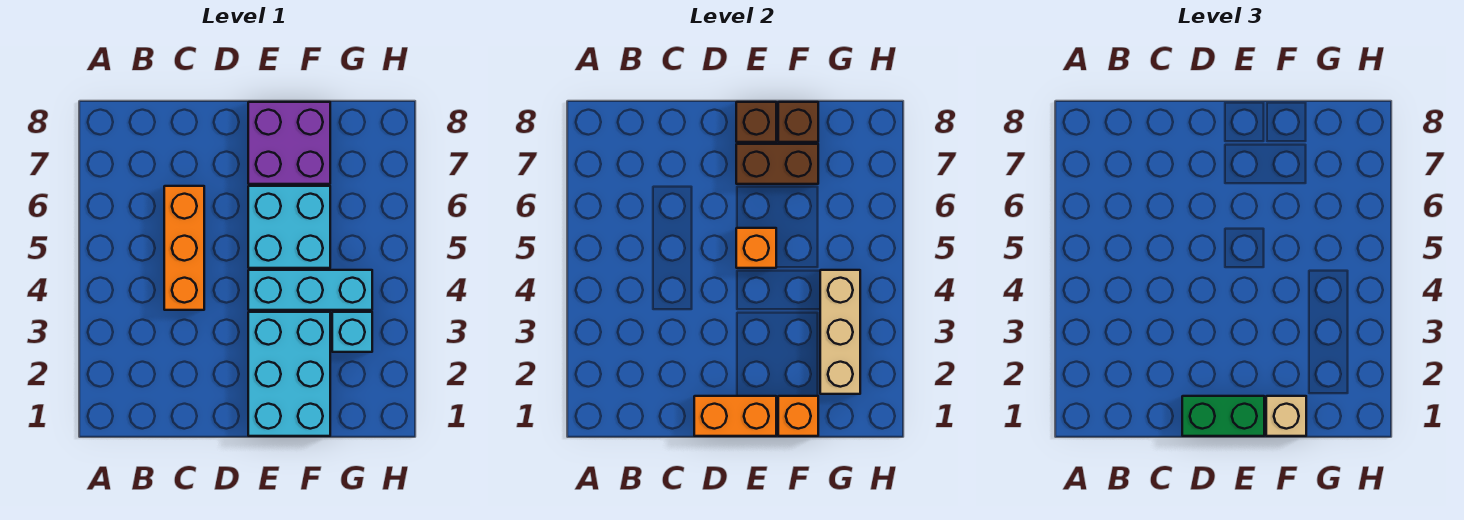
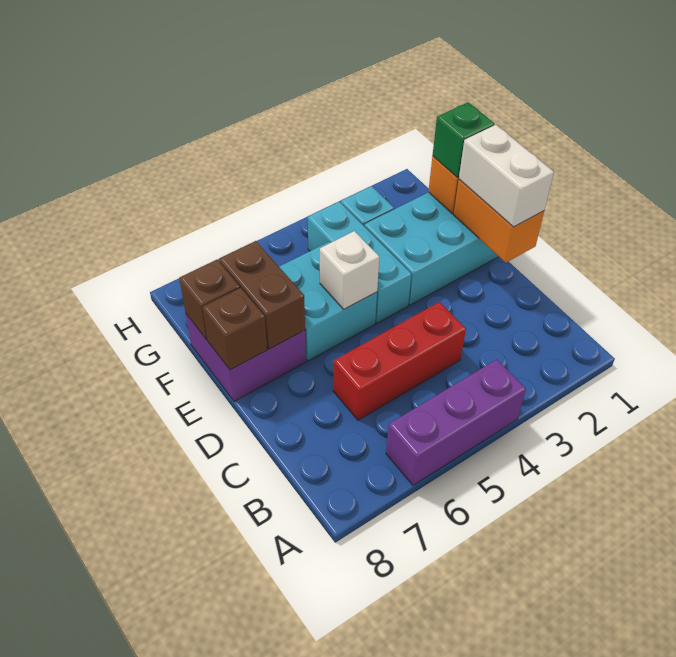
none -> purple brick A4:A6 level 1
orange brick C4:C6 level 1 -> red brick C4:C6 level 1
green brick D1:E1 level 3 -> white brick D1:E1 level 3
orange brick E5 level 2 -> white brick E5 level 2
tan brick F1 level 3 -> green brick F1 level 3
tan brick G2:G4 level 2 -> none

